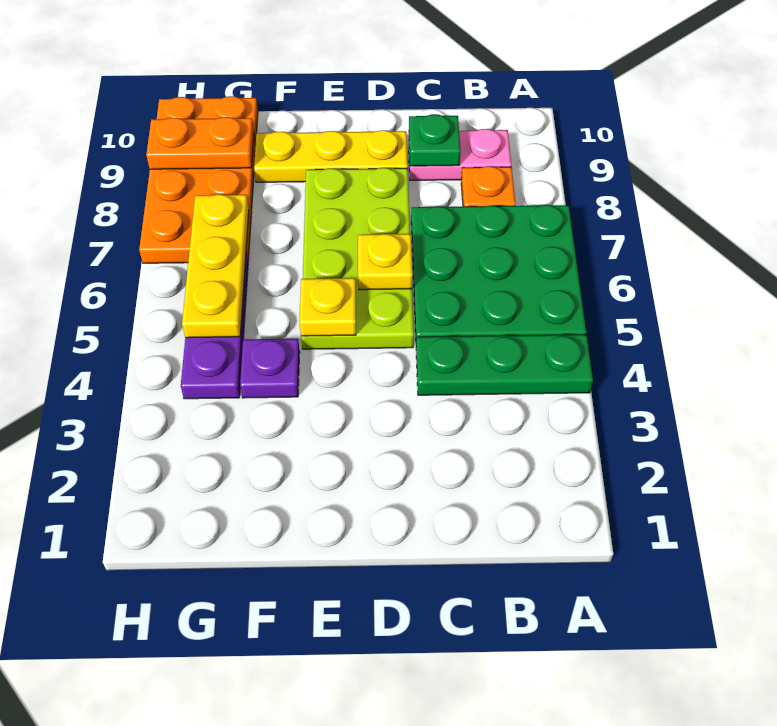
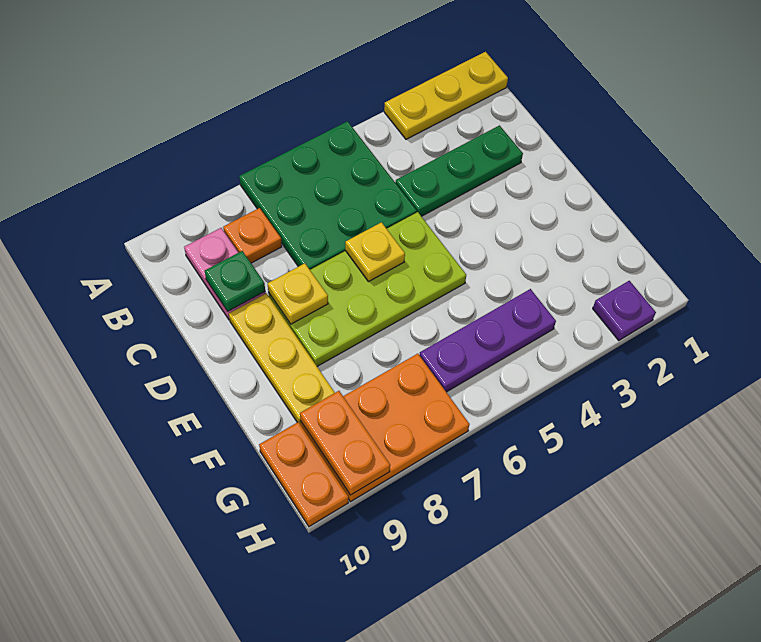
green plate A4:C4 level 1 -> green plate C2:C4 level 1
yellow plate E5 level 2 -> yellow plate D8 level 2
purple plate F4 level 1 -> purple plate H2 level 1
yellow plate G5:G7 level 2 -> yellow plate A1:A3 level 1

